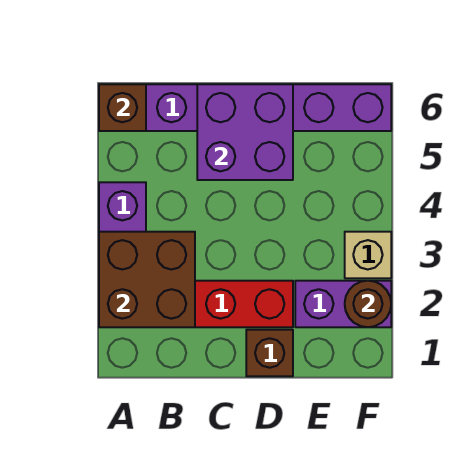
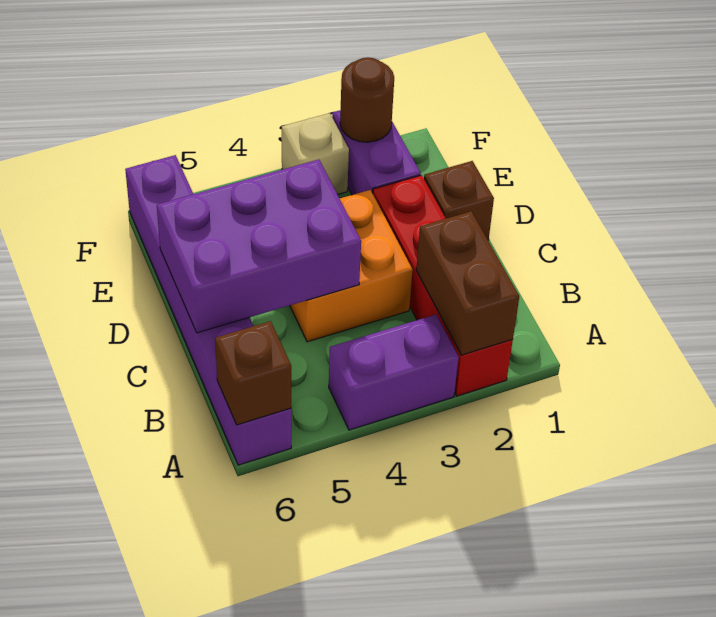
brown brick A2:B3 level 2 -> brown brick A2:B2 level 2
none -> orange brick C3:D4 level 1
purple brick C5:D6 level 2 -> purple brick C4:D6 level 2

